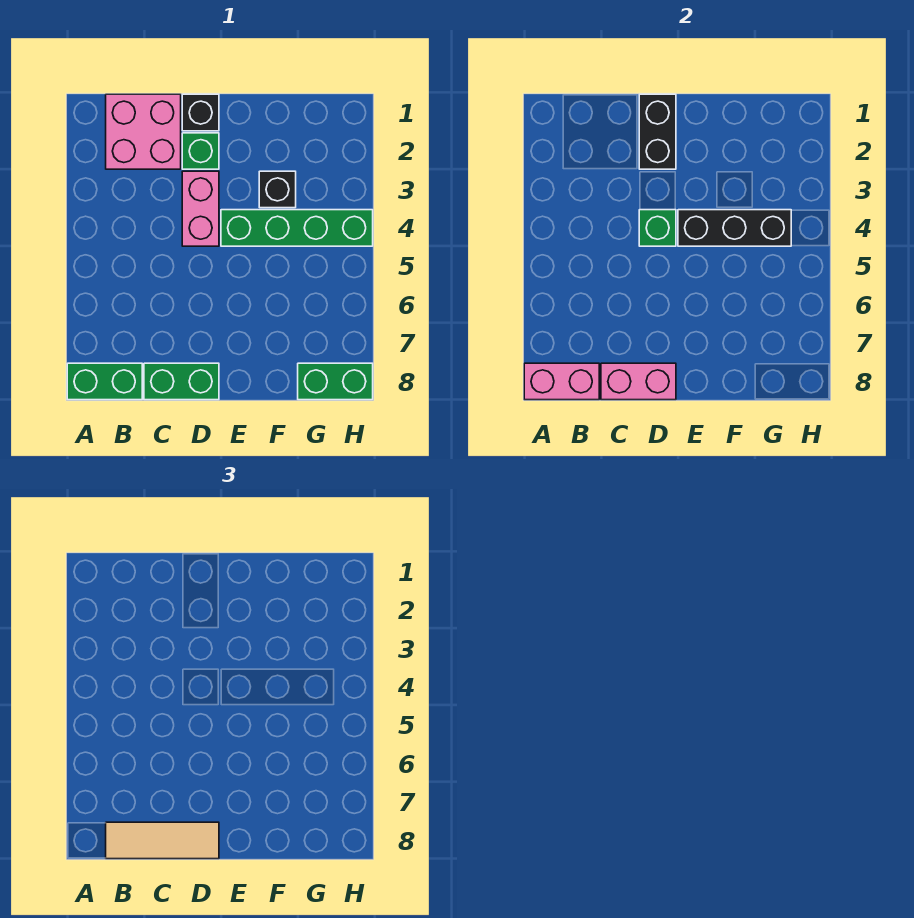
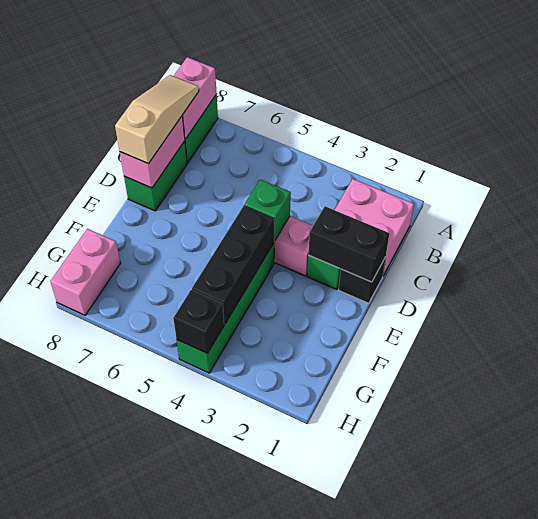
tan tile B8:D8 level 3 -> tan slope B8:D8 level 3 top D
black brick F3 level 1 -> black brick H4 level 2
green brick G8:H8 level 1 -> pink brick G8:H8 level 1

